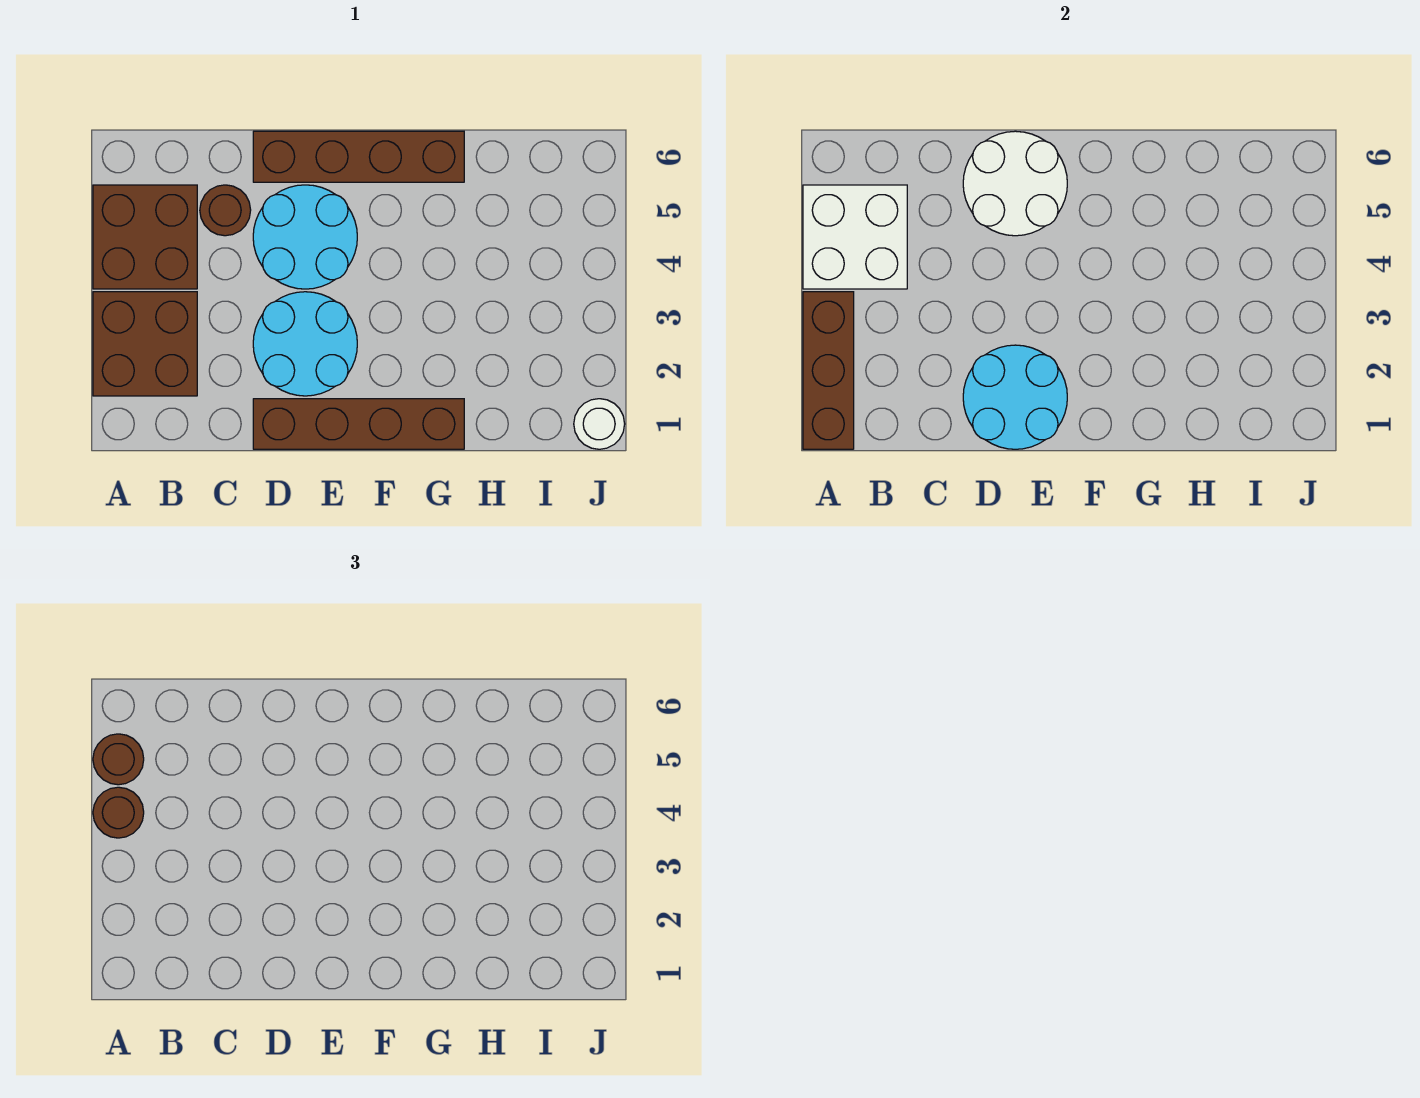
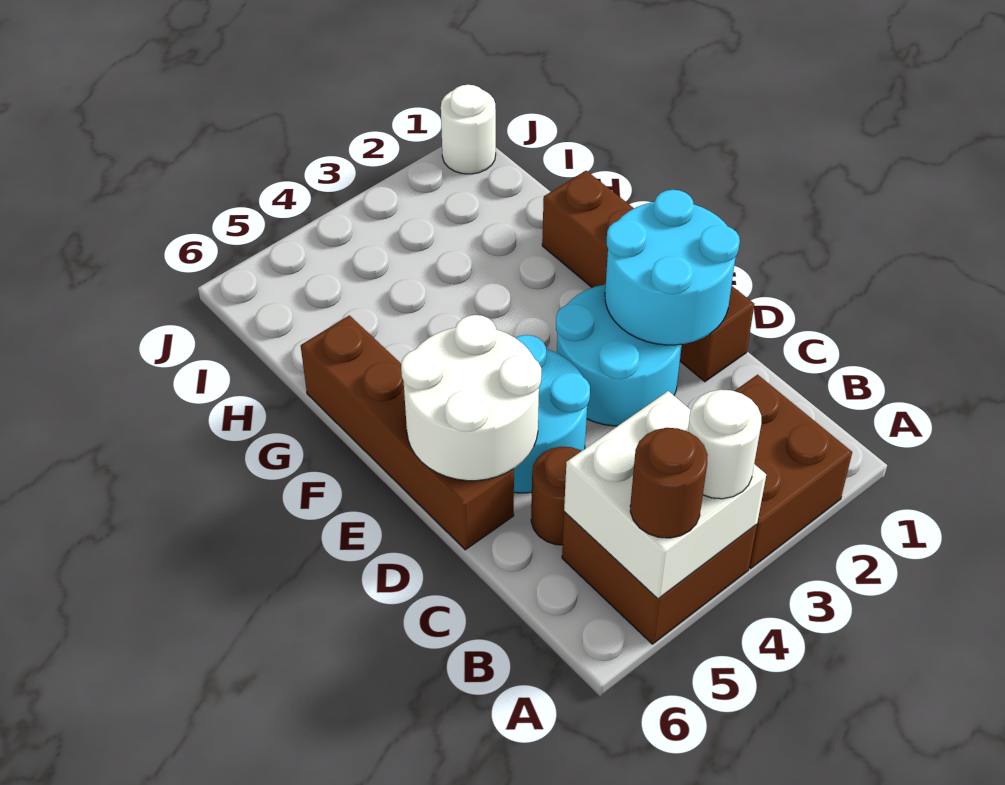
brown brick A1:A3 level 2 -> none
brown round brick A4 level 3 -> white round brick A4 level 3

